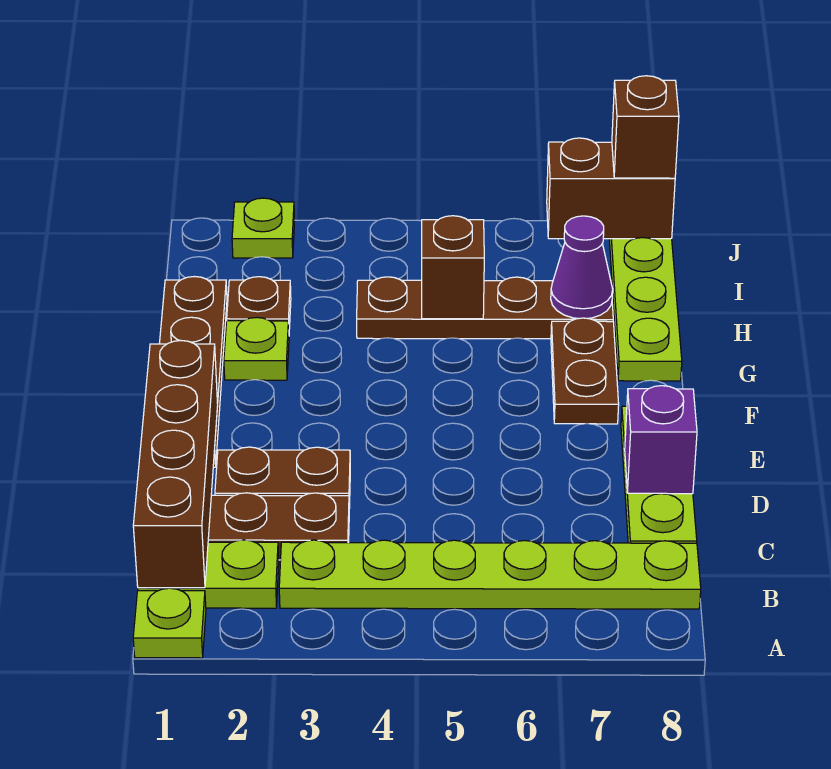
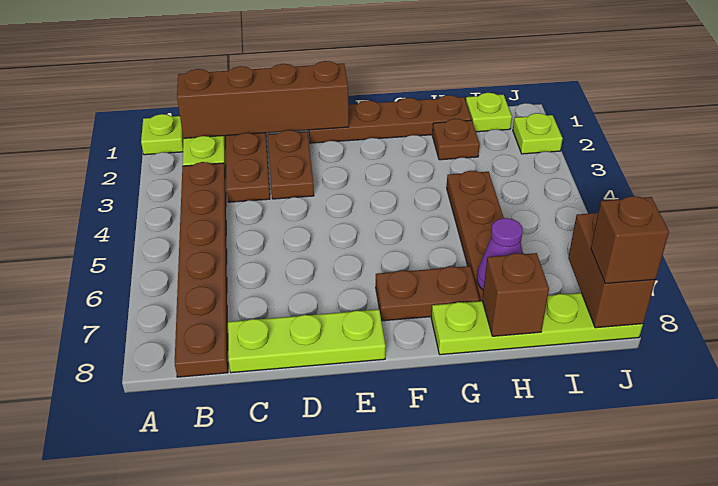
lime plate B3:B8 level 1 -> brown plate B3:B8 level 1
purple brick D8 level 2 -> none
lime plate G2 level 1 -> lime plate I1 level 1
brown brick H5 level 2 -> brown brick H8 level 2

